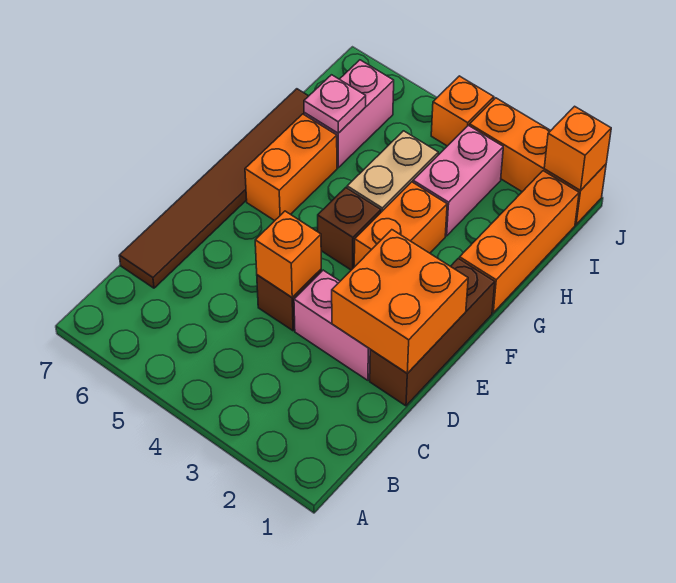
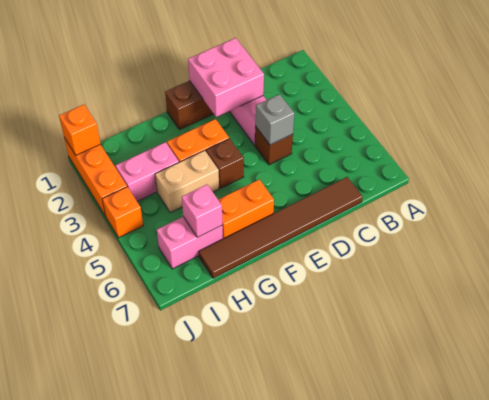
orange brick D1:E2 level 2 -> pink brick D1:E2 level 2
orange brick D4 level 2 -> grey brick D4 level 2
orange brick G1:I1 level 1 -> none
pink plate H6 level 2 -> pink brick H6 level 2

